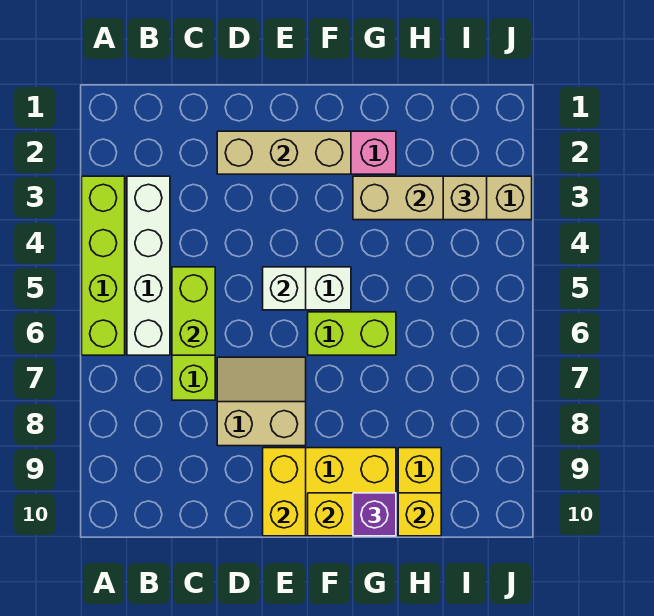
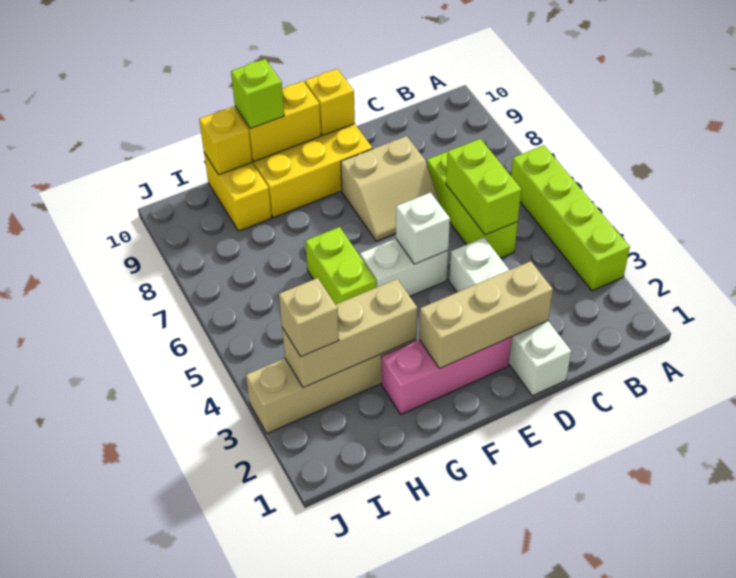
white brick B3:B6 level 1 -> white brick D1:D4 level 1
yellow brick E9:E10 level 2 -> yellow brick E10 level 2
lime brick F6:G6 level 1 -> lime brick G5:G6 level 1
purple brick G10 level 3 -> lime brick G10 level 3

